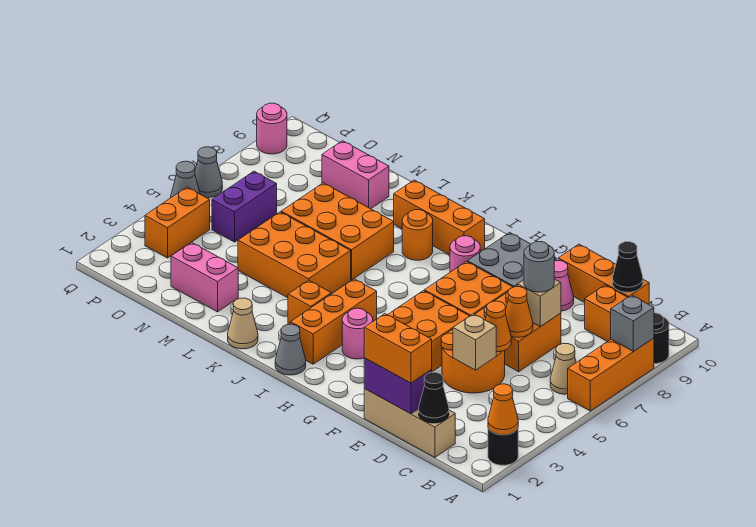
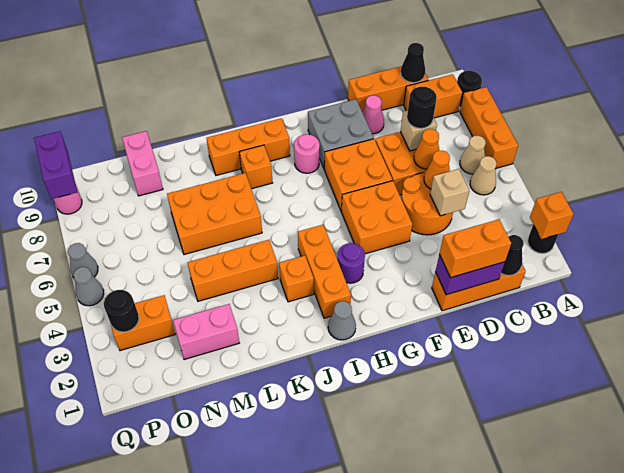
orange cone A2 level 2 -> orange brick A2 level 2
grey brick A8 level 2 -> none
tan brick C1:E1 level 1 -> orange brick C1:E1 level 1
grey round brick D7 level 3 -> black round brick D7 level 3
pink round brick H3 level 1 -> purple round brick H3 level 1
orange round brick J8 level 1 -> orange brick J8 level 1
tan cone K1 level 1 -> tan cone B5 level 1
orange brick K4:M5 level 1 -> orange brick K4:M4 level 1
pink brick M9:N9 level 1 -> pink brick N9:N10 level 1
purple brick O5:O6 level 1 -> purple brick Q9:Q10 level 2
orange brick P3:P4 level 1 -> orange brick O3:P3 level 1
none -> black round brick P3 level 2

